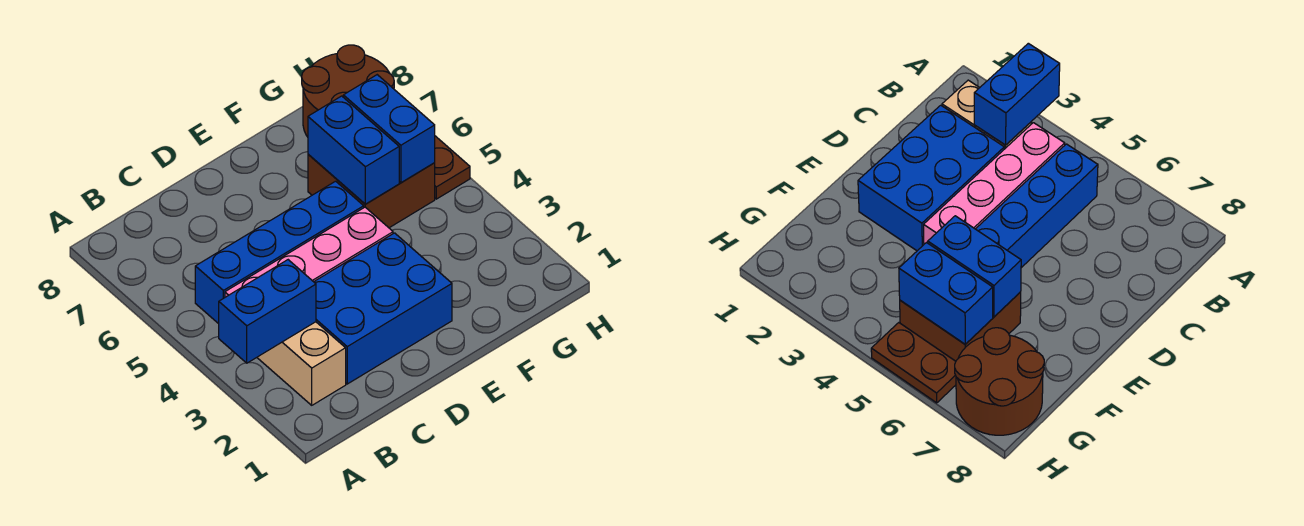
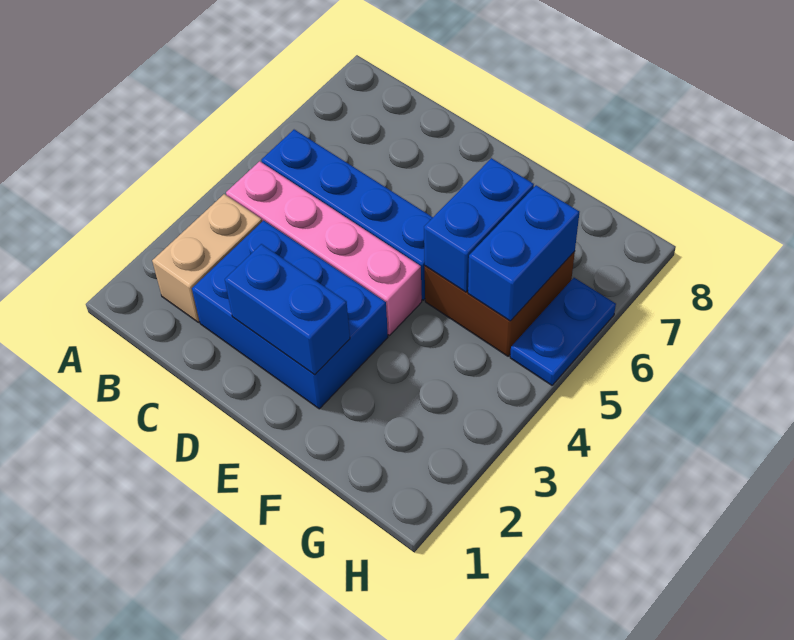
blue brick A3:B3 level 2 -> blue brick D2:E2 level 2
brown round brick G7:H8 level 1 -> none
brown plate H5:H6 level 1 -> blue plate H5:H6 level 1

